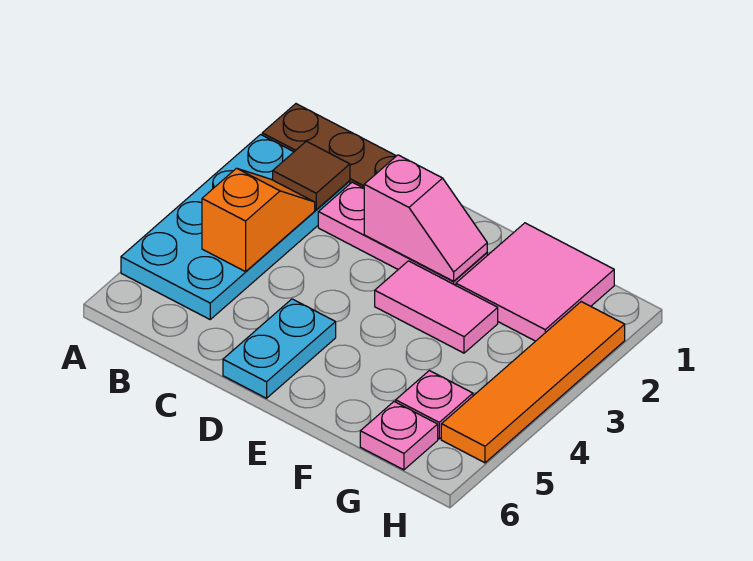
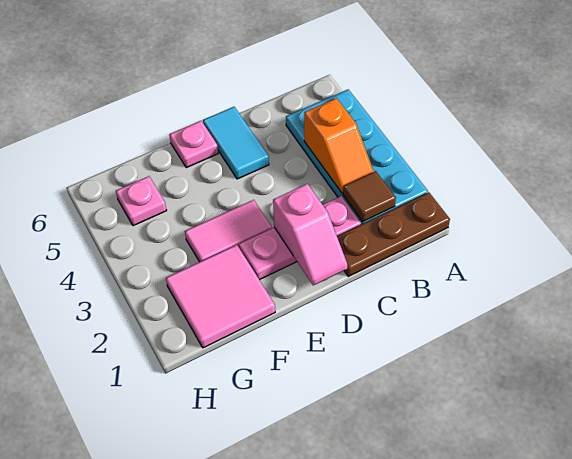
pink slope D2:E2 level 2 top D -> pink slope D1:D2 level 2 top 2
cyan plate D5:D6 level 1 -> cyan tile D5:D6 level 1
pink plate G6 level 1 -> pink plate E6 level 1
orange tile H2:H5 level 1 -> none

